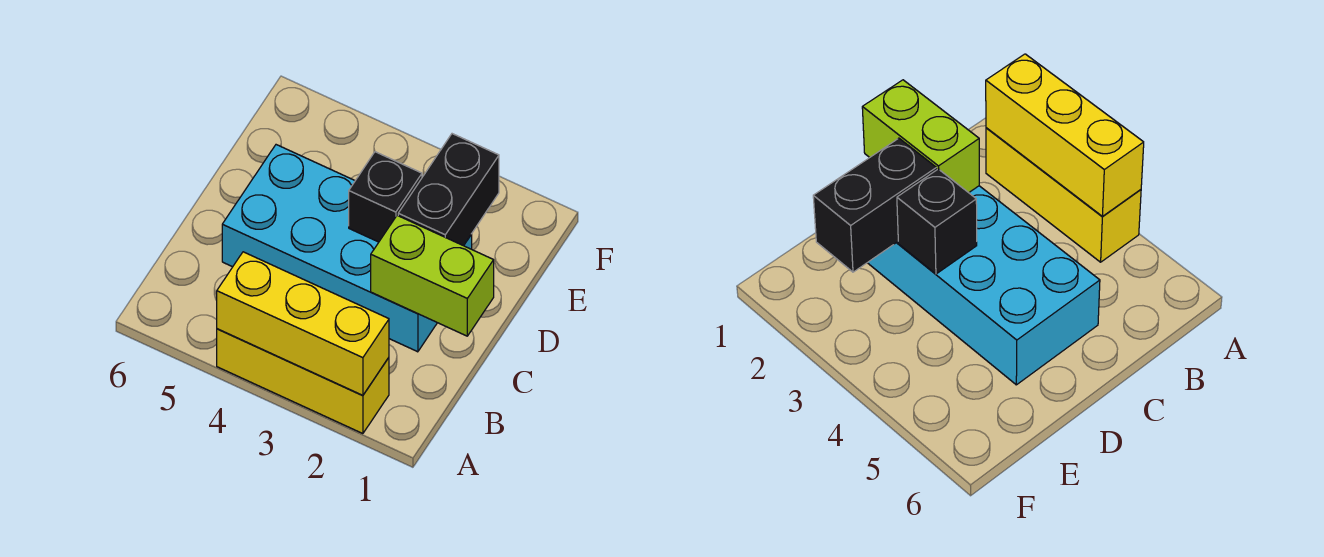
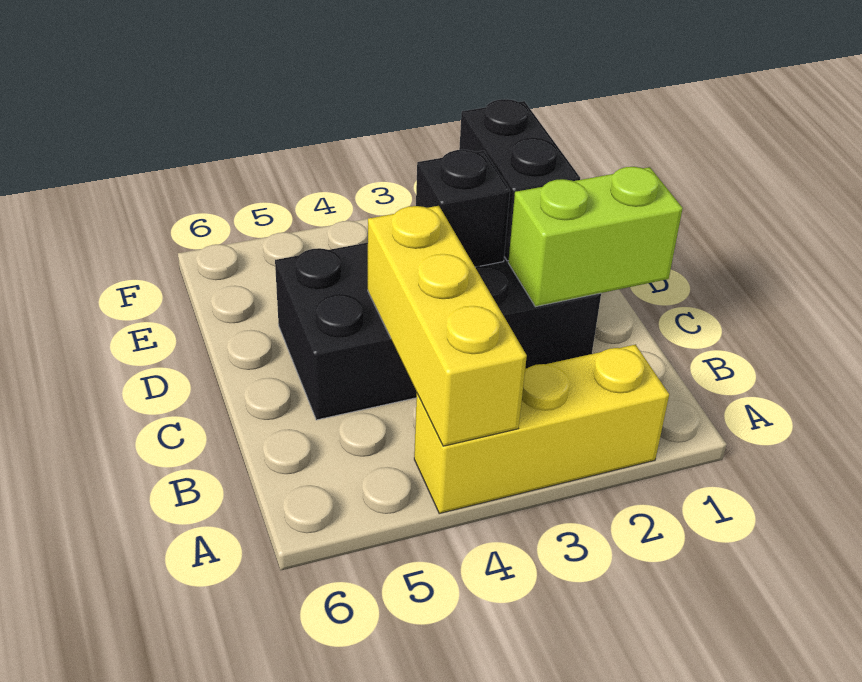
yellow brick A2:A4 level 2 -> yellow brick A4:C4 level 2
cyan brick C2:D5 level 1 -> black brick C2:D5 level 1

